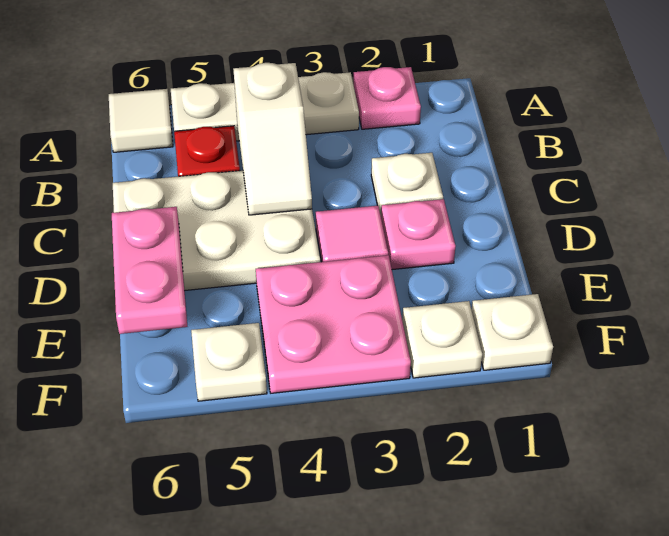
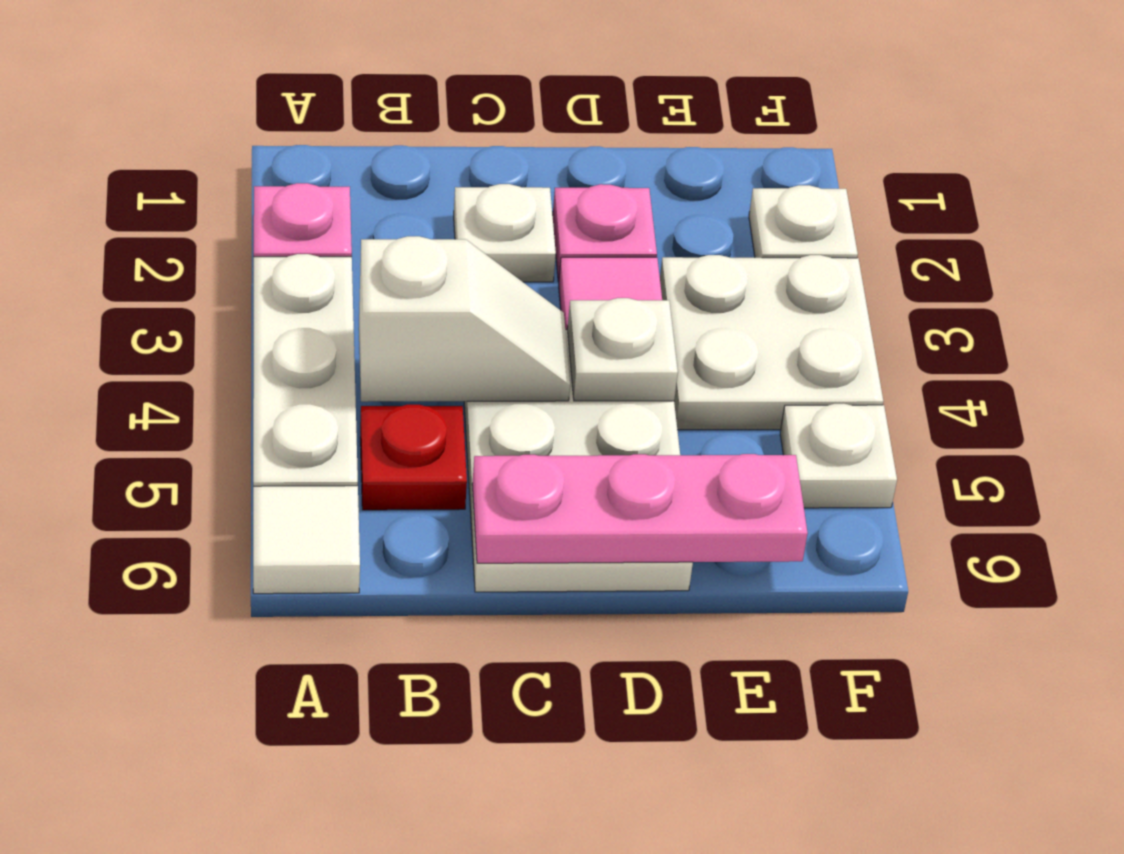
pink plate D6:E6 level 2 -> pink plate C6:E6 level 2
pink plate E3:F4 level 1 -> white plate E3:F4 level 1
white plate F1 level 1 -> white plate D4 level 2

